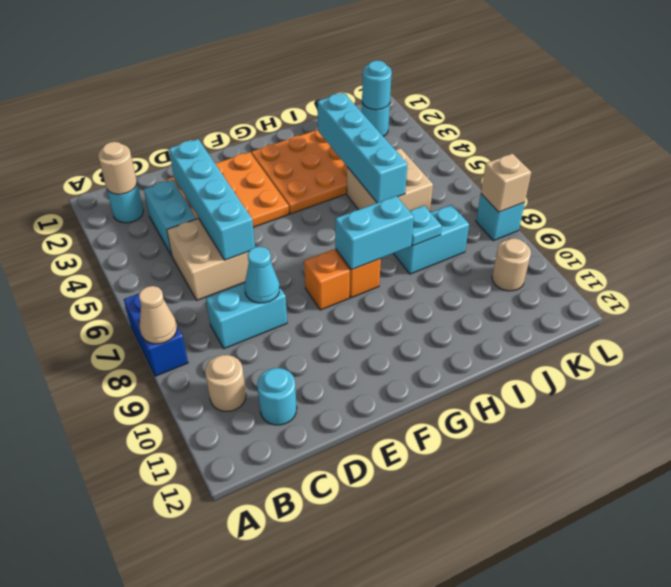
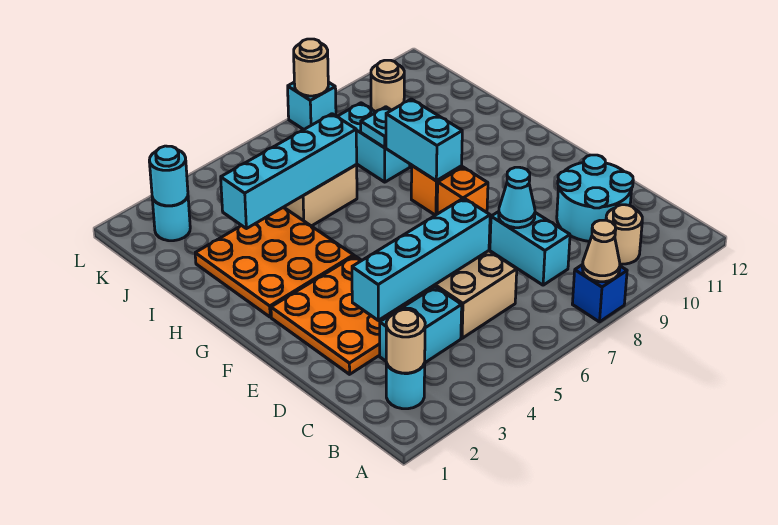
blue brick A7:A8 level 1 -> blue brick A8 level 1
cyan round brick C11 level 1 -> cyan round brick C10:D11 level 1
tan brick L8 level 2 -> tan round brick L8 level 2

